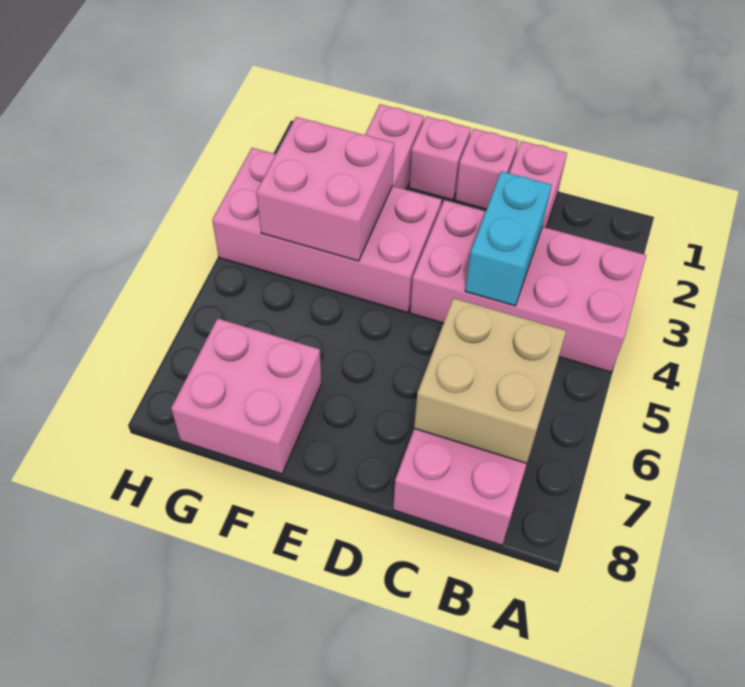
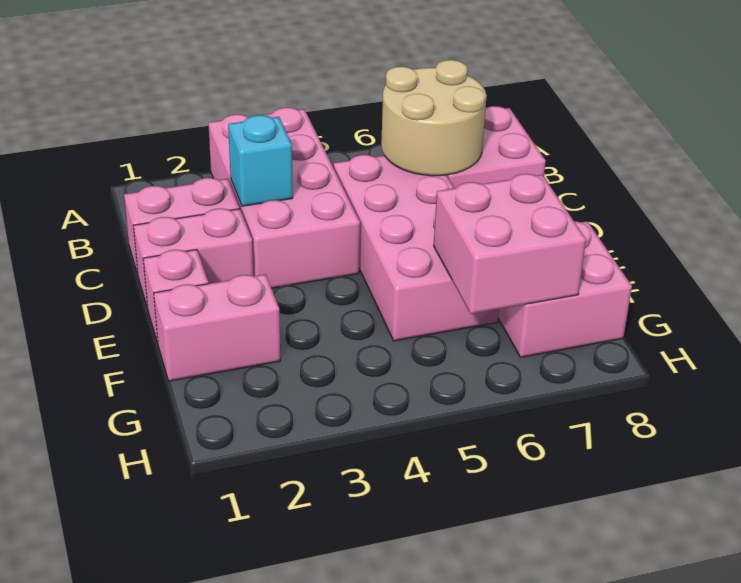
tan brick B6:C7 level 2 -> tan round brick B6:C7 level 2
cyan brick C3:C4 level 2 -> cyan brick C3 level 2
pink brick D1 level 1 -> pink brick D1:D2 level 1
pink brick E3:H4 level 1 -> pink brick C5:F6 level 1
pink brick F3:G4 level 2 -> pink brick F6:G7 level 2

